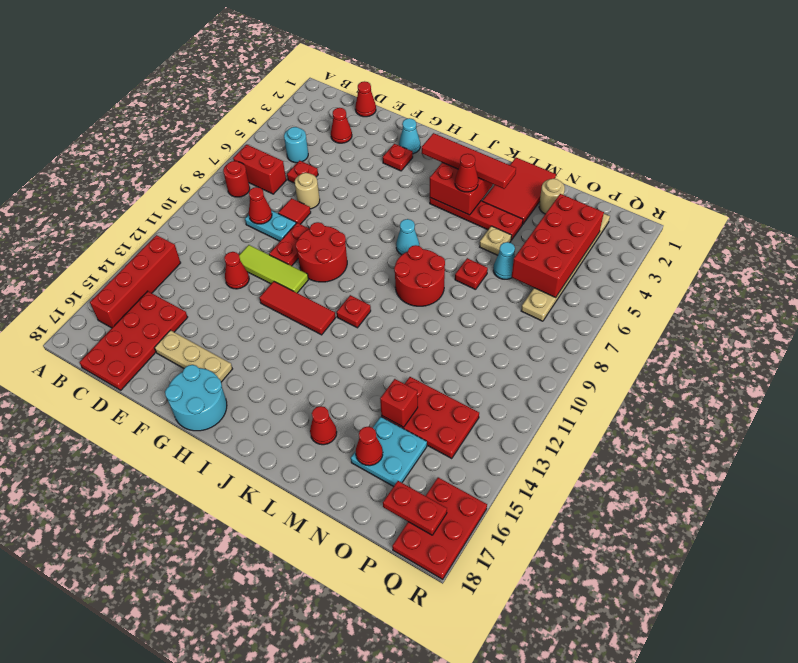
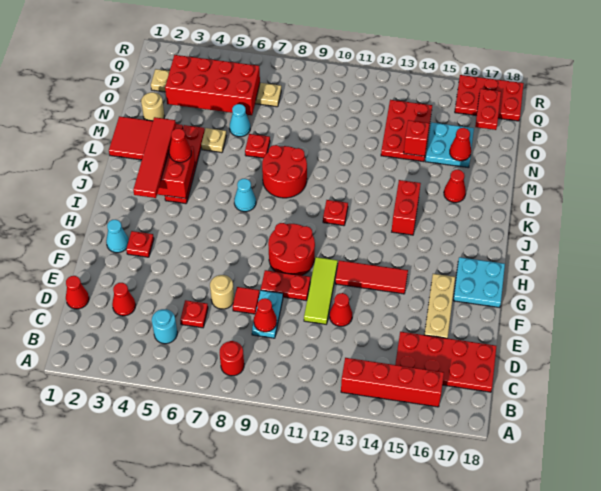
red brick B7:C7 level 1 -> red brick J14:K14 level 1
red tile G12:I12 level 1 -> red tile G12:G14 level 1
cyan round brick G17:H18 level 1 -> cyan plate G17:H18 level 1

